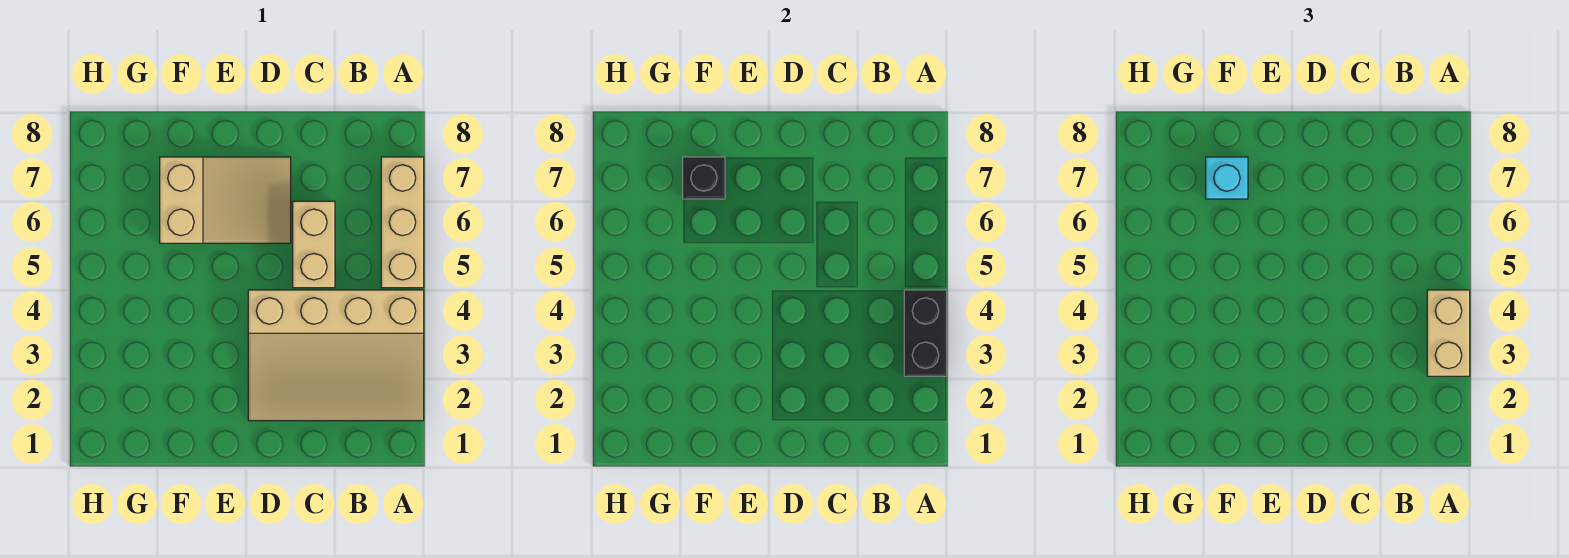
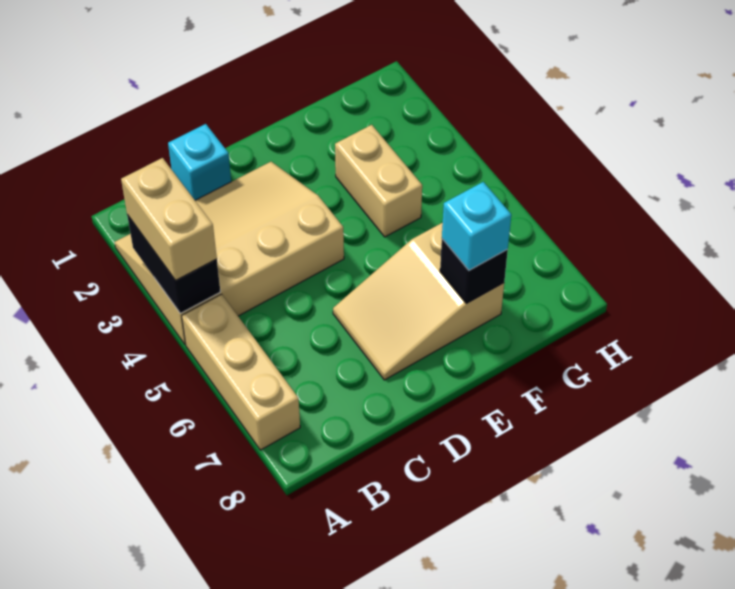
none -> cyan brick C1 level 1
tan brick C5:C6 level 1 -> tan brick F3:F4 level 1

